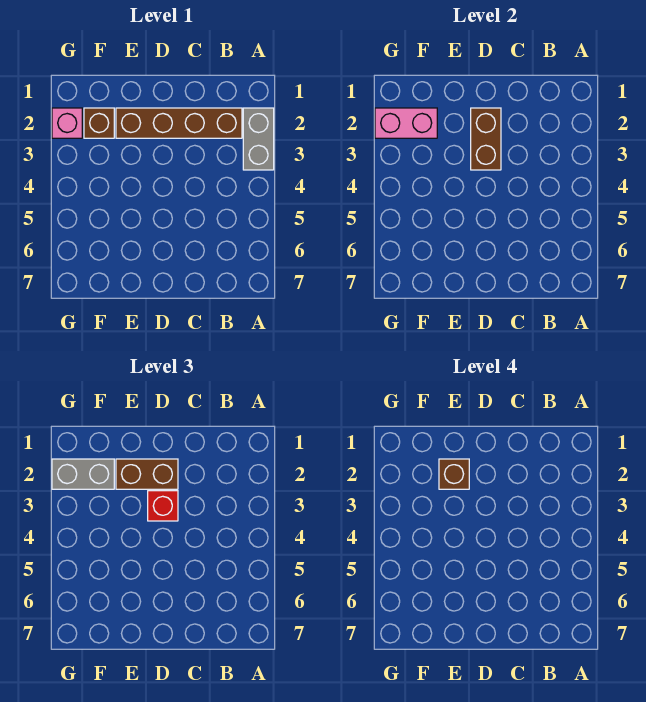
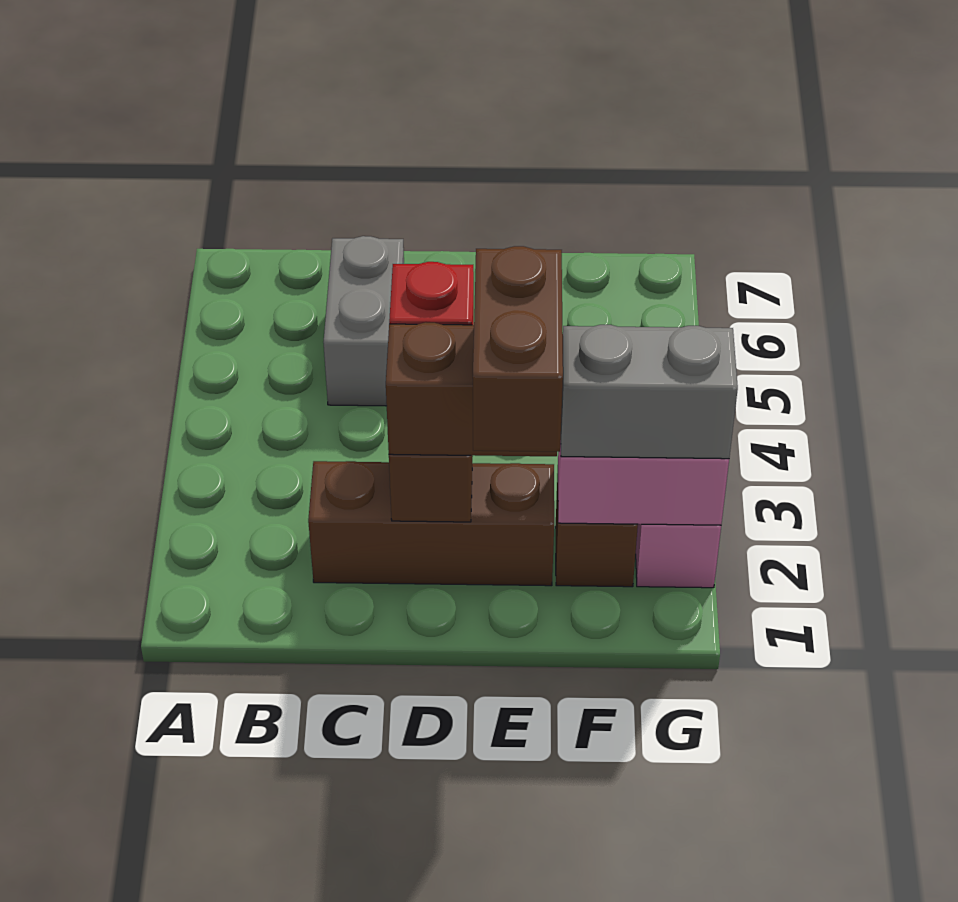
grey brick A2:A3 level 1 -> grey brick C5:C6 level 1
brown brick B2:E2 level 1 -> brown brick C2:E2 level 1
brown brick E2 level 4 -> brown brick E1:E2 level 4

